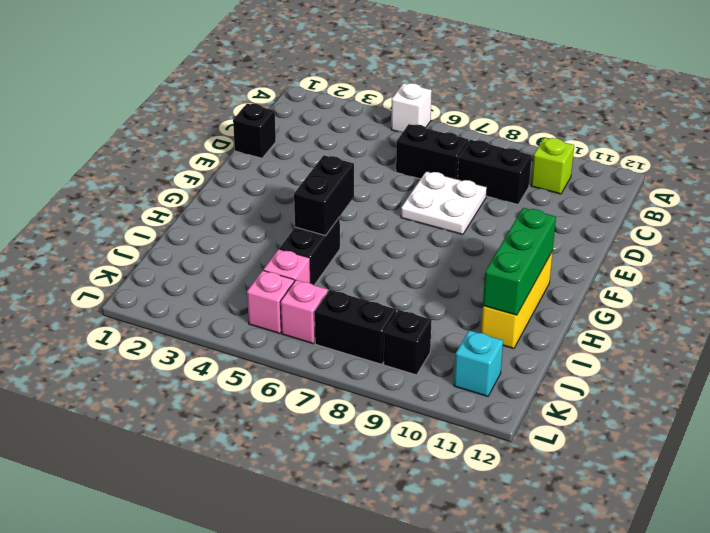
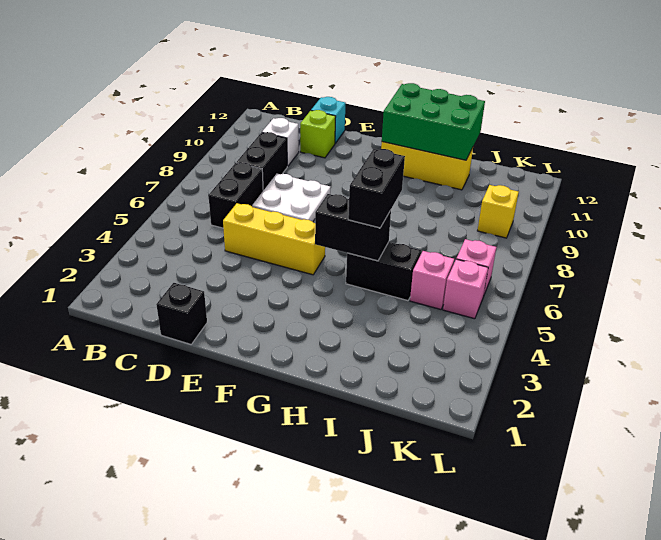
white brick A5 level 1 -> white brick C10 level 1
lime brick B10 level 1 -> lime brick D11 level 1
none -> yellow brick D5:F5 level 1
green brick G11:I11 level 2 -> green brick G11:I12 level 2
black brick K7:K8 level 1 -> black brick H5:H6 level 3
black brick K9 level 1 -> yellow brick K9 level 1
cyan brick K11 level 1 -> cyan brick D12 level 1

